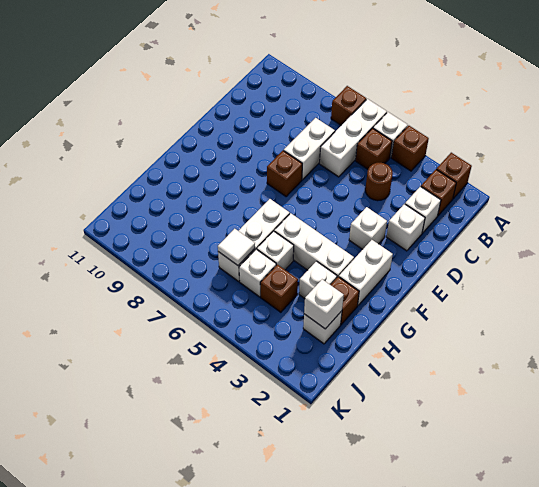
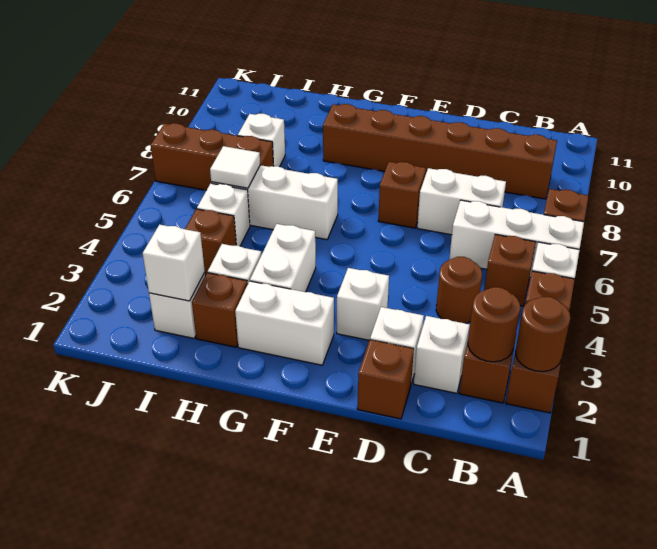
none -> brown round brick A2 level 2
none -> brown round brick B2 level 2
none -> brown brick B9:G9 level 1
none -> brown brick D1 level 1
white brick G3:G5 level 1 -> white brick G3:G4 level 1
white brick H5 level 1 -> white brick I8 level 1
none -> brown brick I7:K7 level 1

